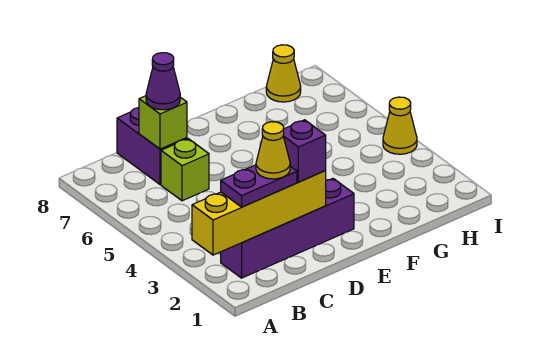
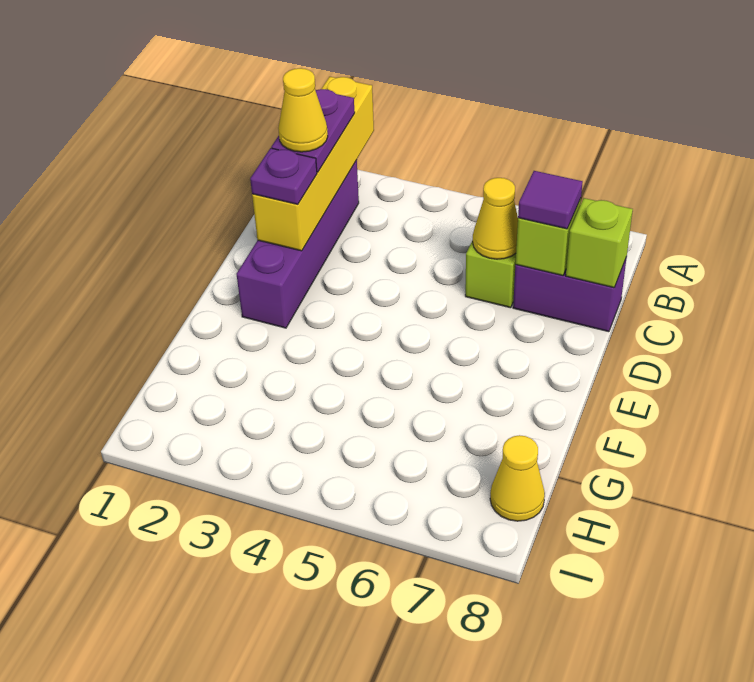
purple cone C7 level 3 -> purple tile C7 level 3
none -> lime brick C8 level 2
purple brick D2 level 3 -> purple plate D2 level 3
yellow cone I4 level 1 -> yellow cone C6 level 2

